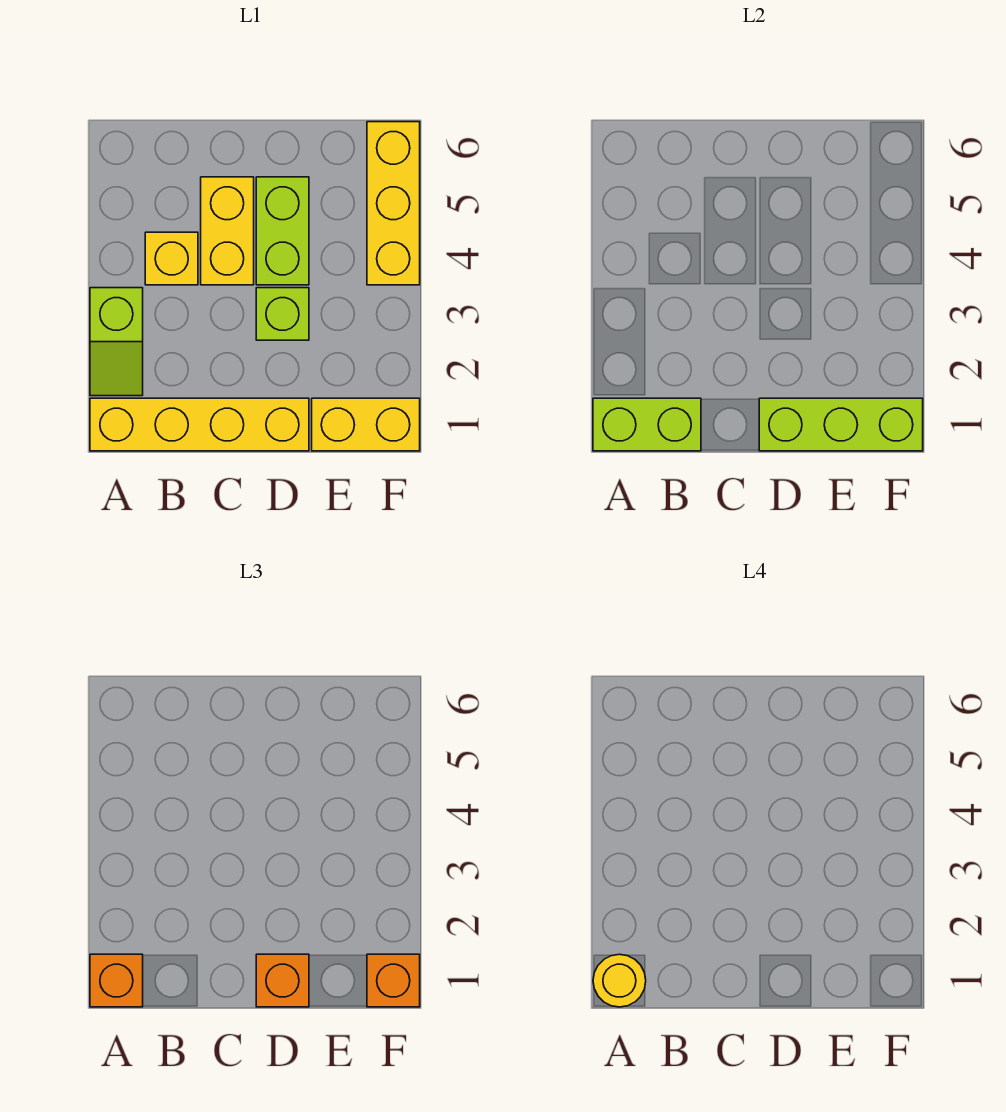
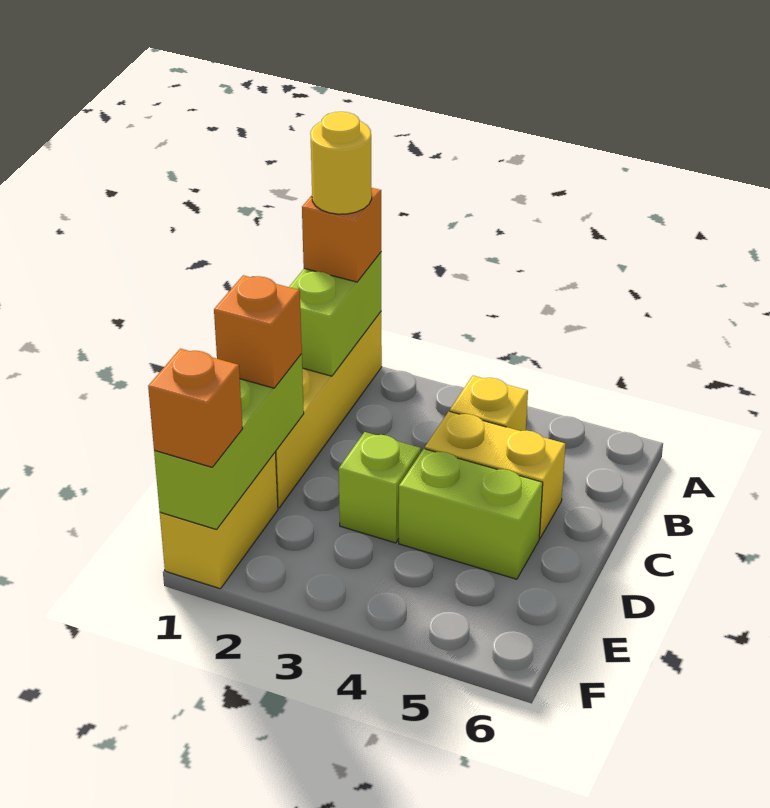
lime slope A2:A3 level 1 top 3 -> none
yellow brick F4:F6 level 1 -> none

